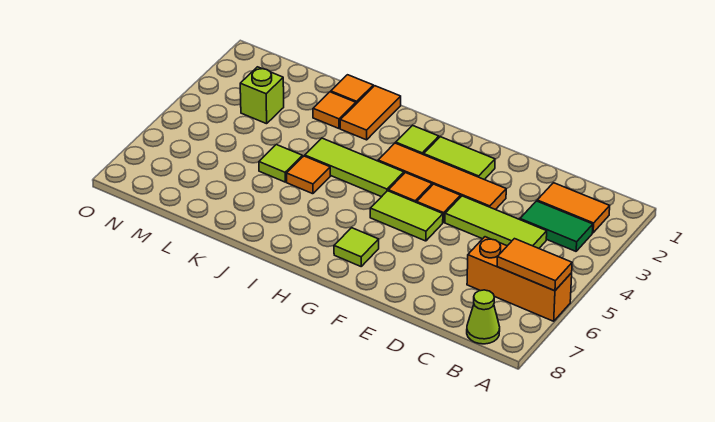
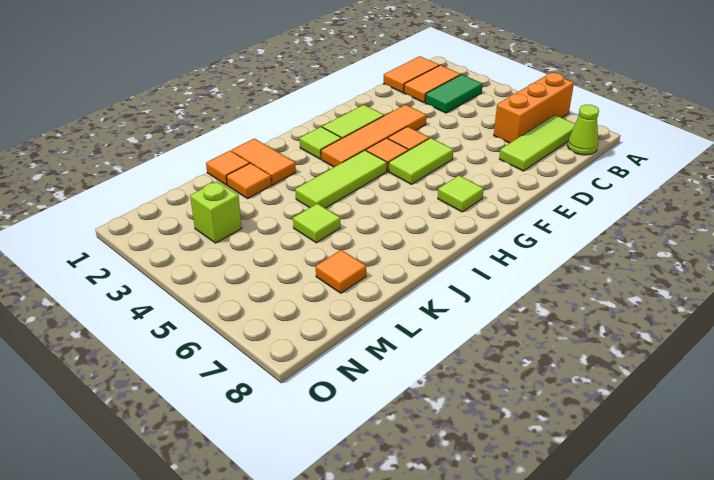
orange tile A6:B6 level 2 -> orange tile B1:C1 level 1
lime tile C4:E4 level 1 -> lime tile B7:D7 level 1
orange tile J5 level 1 -> orange tile L7 level 1

